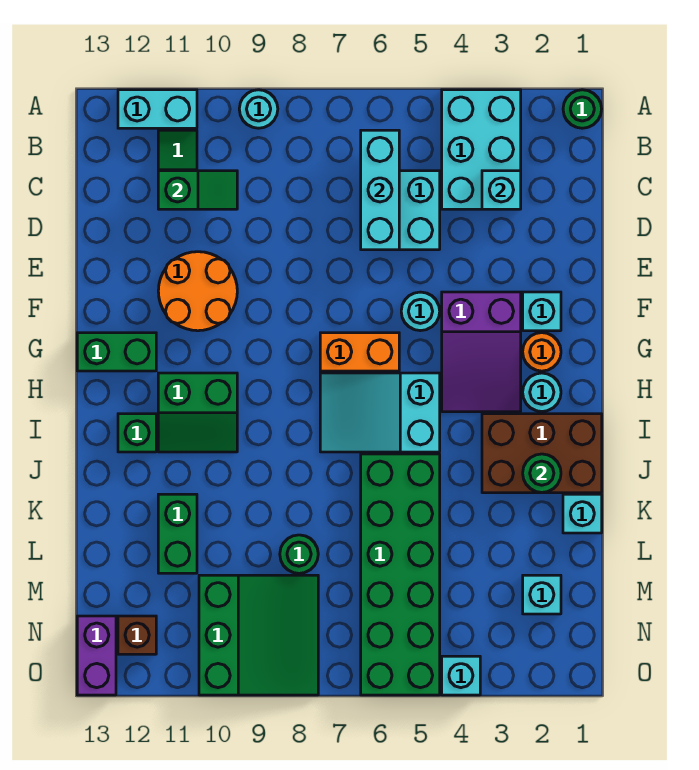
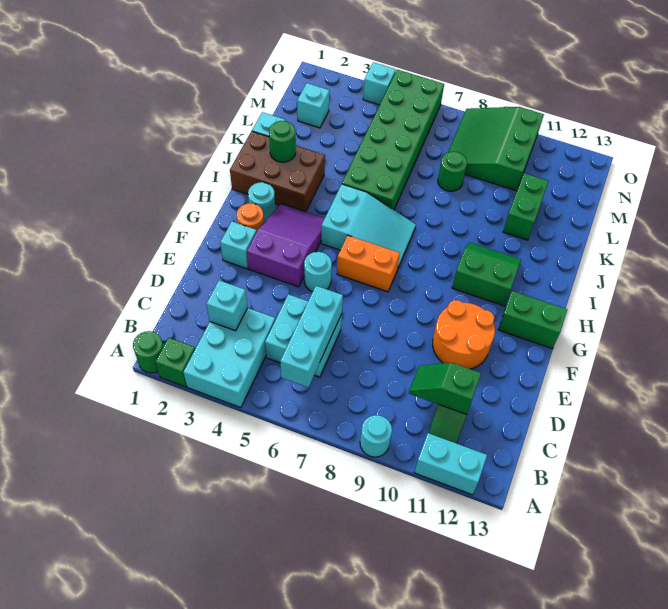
green brick I12 level 1 -> green brick A2 level 1
brown brick N12 level 1 -> none
purple brick N13:O13 level 1 -> none

